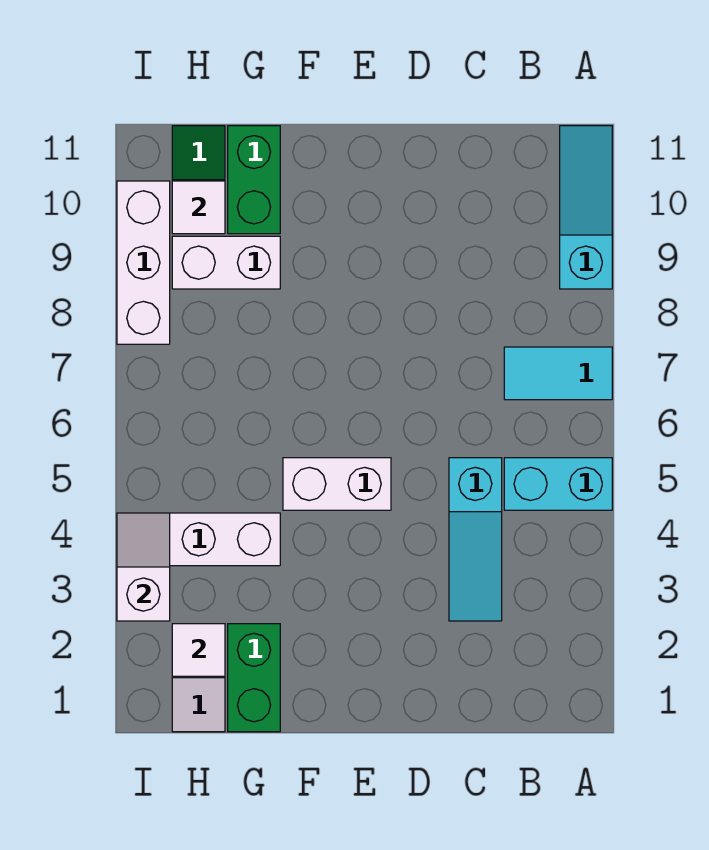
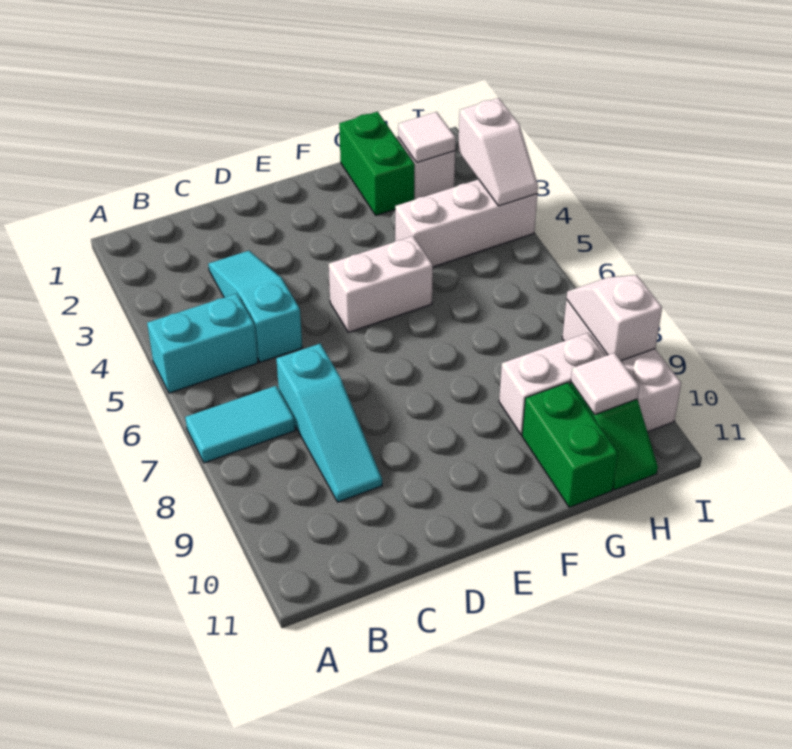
cyan slope A9:A11 level 1 top 9 -> cyan slope C7:C9 level 1 top 7
none -> white slope I8:I9 level 2 top 9

